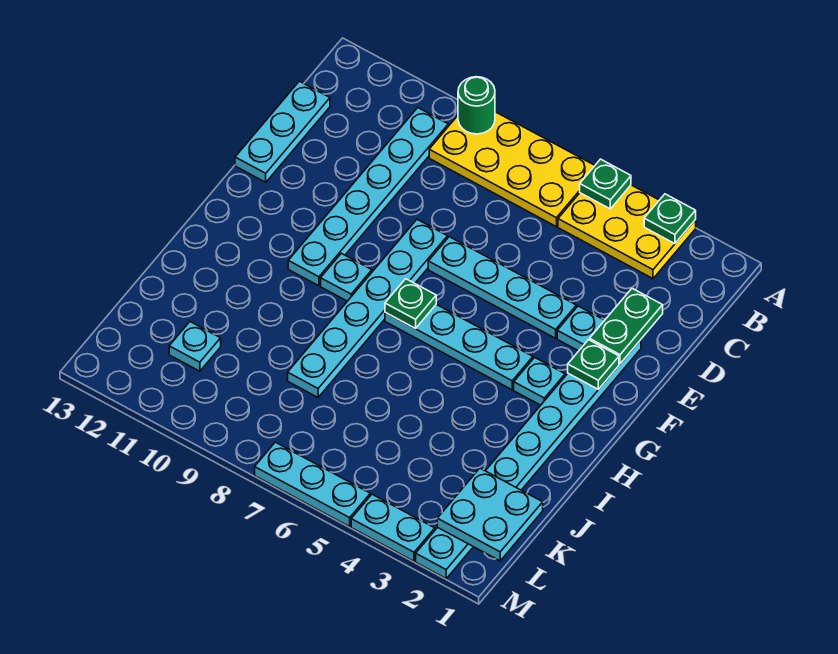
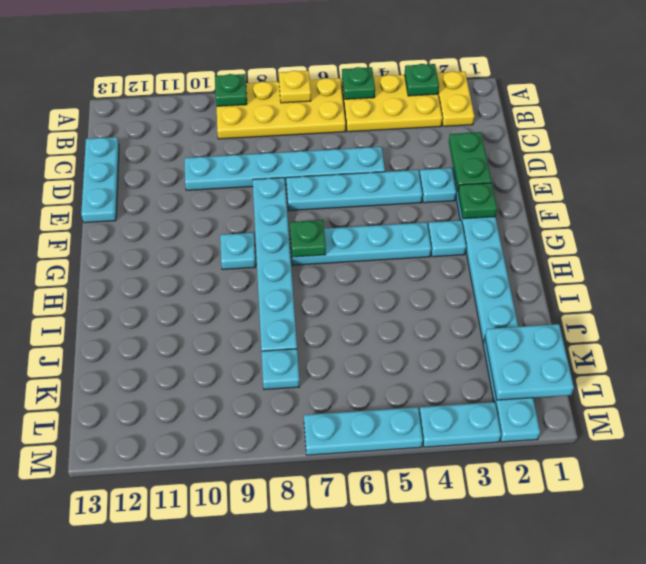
none -> yellow plate A2:B2 level 1
none -> yellow plate A7 level 2
green round brick A9 level 2 -> green plate A9 level 2
cyan plate B10:G10 level 1 -> cyan plate D5:D10 level 1
cyan plate K11 level 1 -> cyan plate K8 level 1

